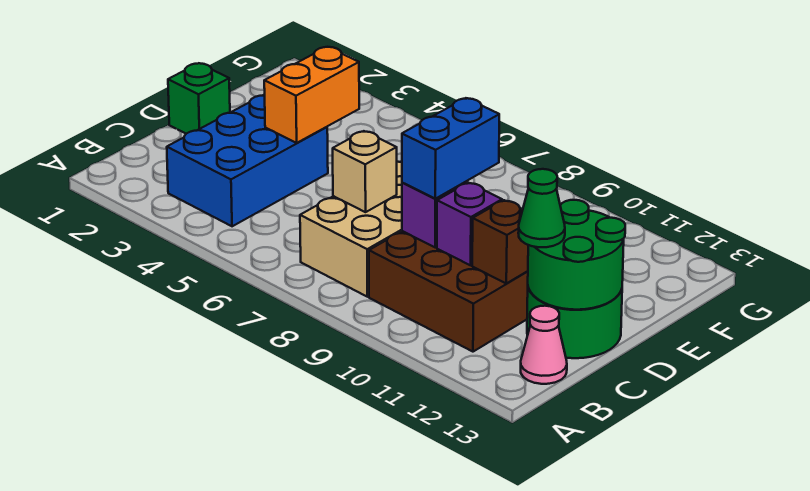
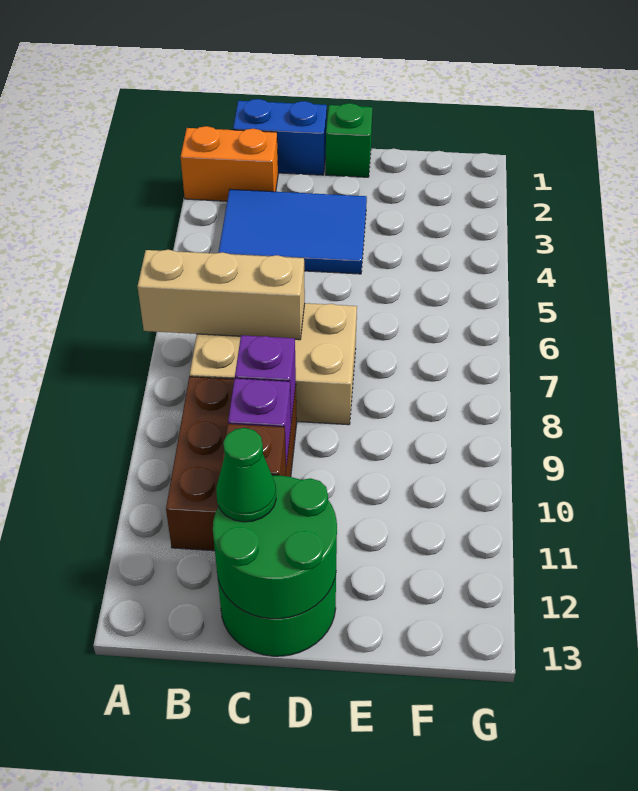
blue brick B3:D4 level 1 -> blue tile B3:D4 level 1
pink cone B13 level 1 -> none
tan brick C7 level 2 -> tan brick A7:C7 level 2
blue brick C9:D9 level 3 -> blue brick B1:C1 level 1
orange brick D4:E4 level 2 -> orange brick A2:B2 level 1

